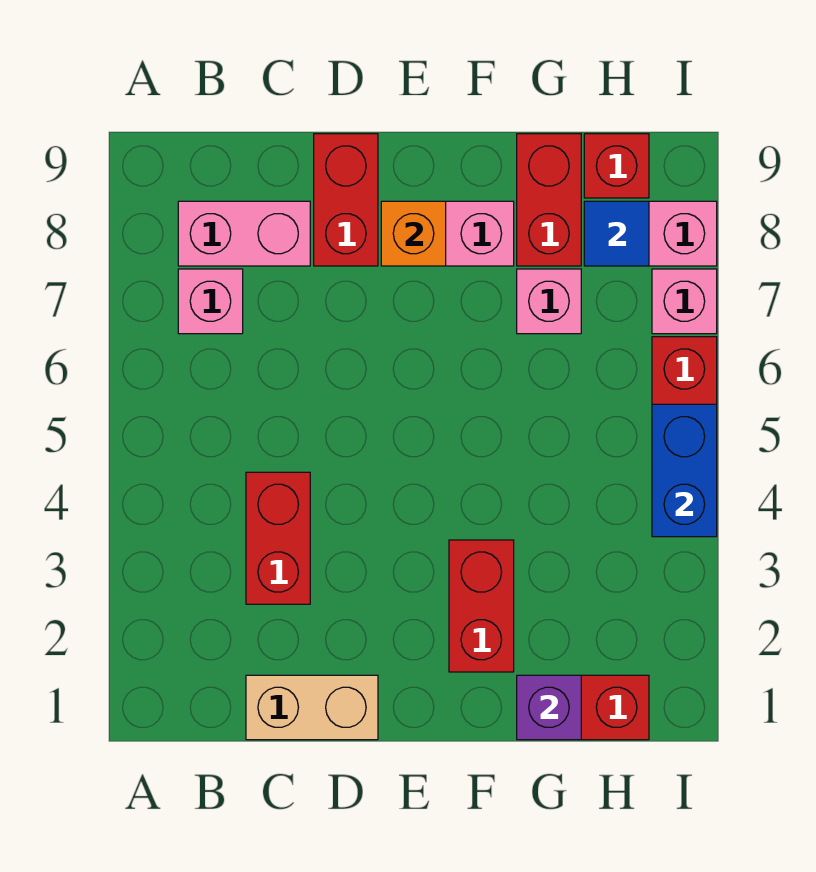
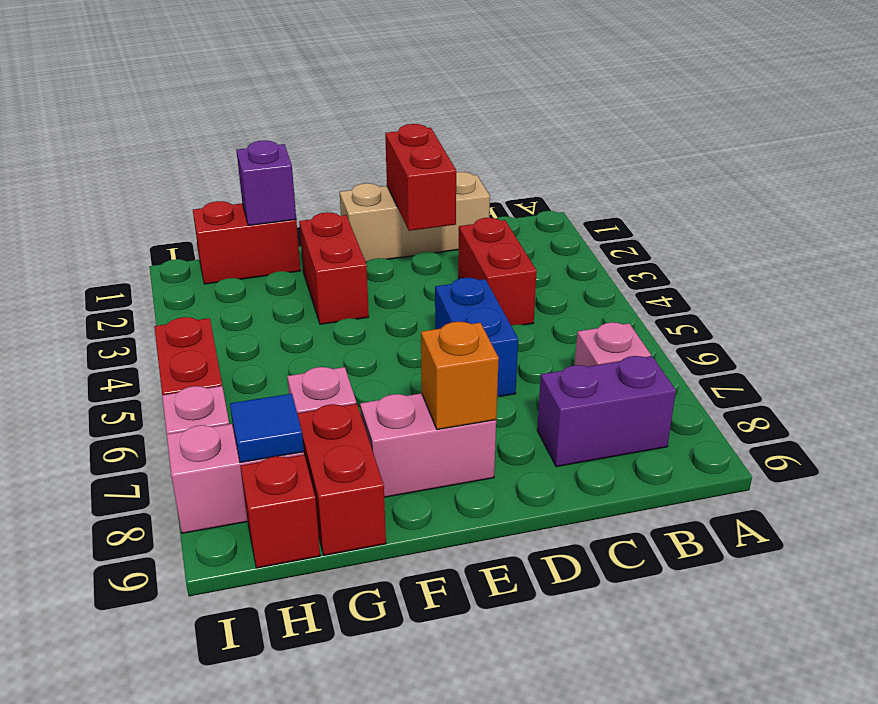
pink brick B8:C8 level 1 -> purple brick B8:C8 level 1
tan brick C1:D1 level 1 -> tan brick C1:E1 level 1
red brick D8:D9 level 1 -> red brick D1:D2 level 2
blue brick I4:I5 level 2 -> blue brick D5:D6 level 1

